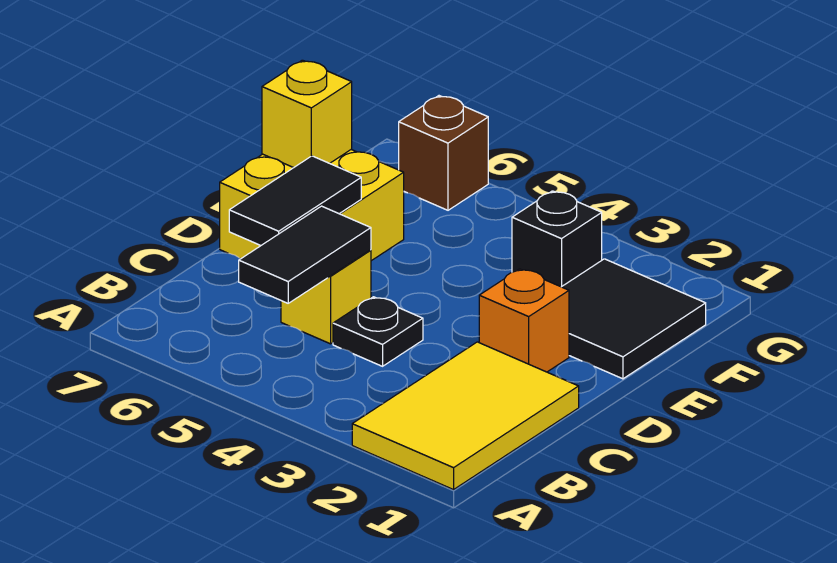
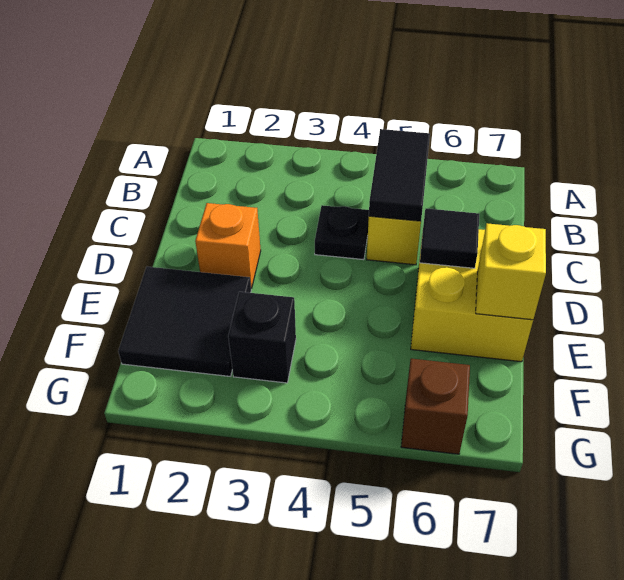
yellow tile A1:C2 level 1 -> none
black tile C6:D6 level 2 -> black tile D6 level 2

